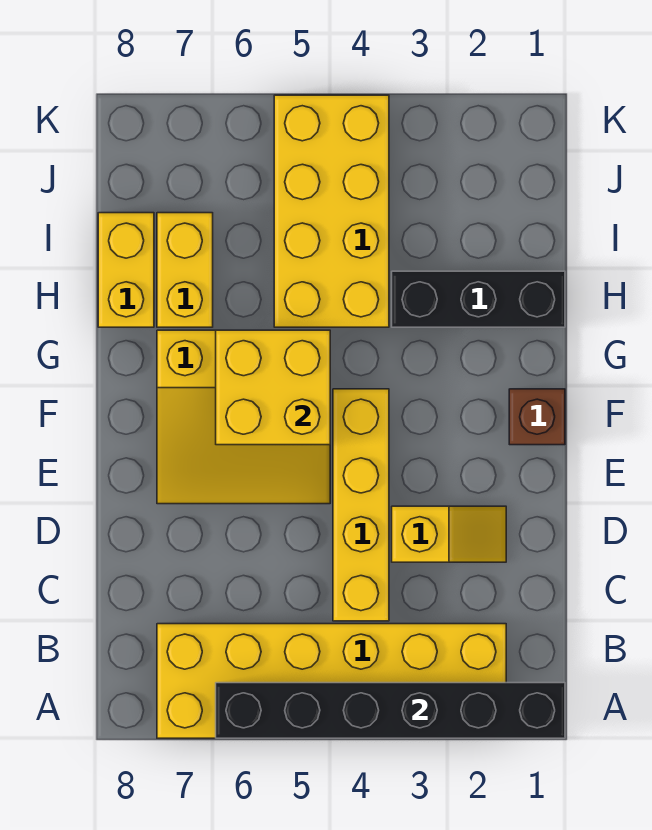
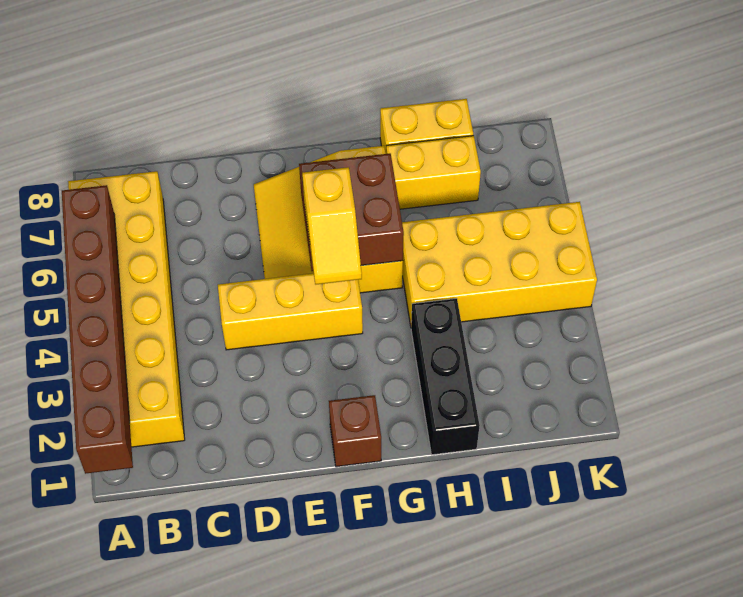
black brick A1:A6 level 2 -> brown brick A1:A6 level 2
yellow brick C4:F4 level 1 -> yellow brick D4:F4 level 1
yellow slope D2:D3 level 1 top 3 -> yellow slope F4:F5 level 3 top 5
yellow brick F5:G6 level 2 -> brown brick F5:G6 level 2

